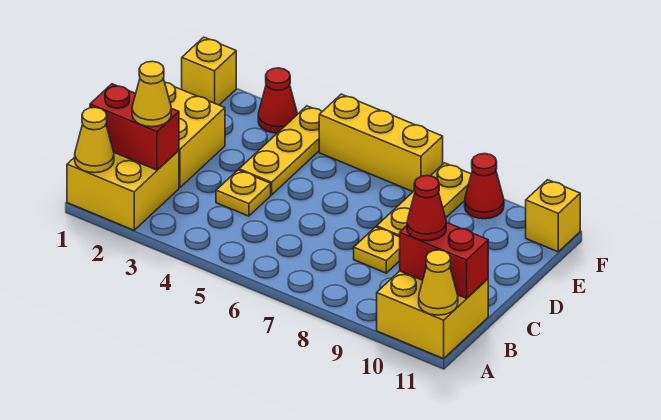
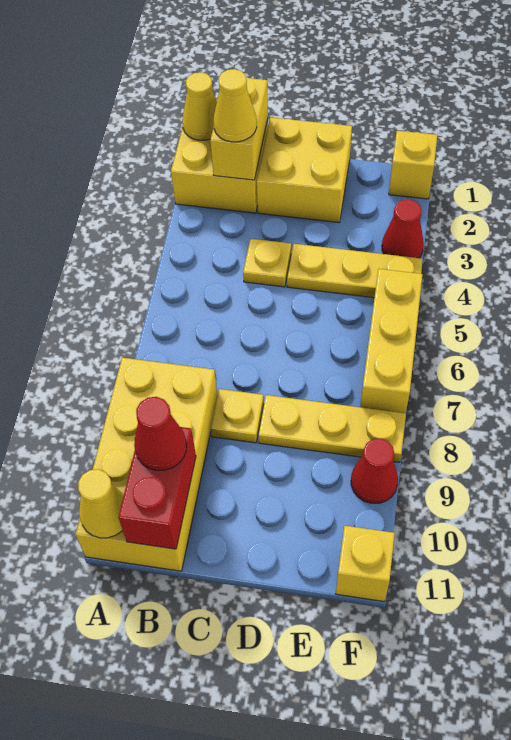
yellow brick A10:B11 level 1 -> yellow brick A8:B11 level 1
red brick B1:B2 level 2 -> yellow brick B1:B2 level 2

